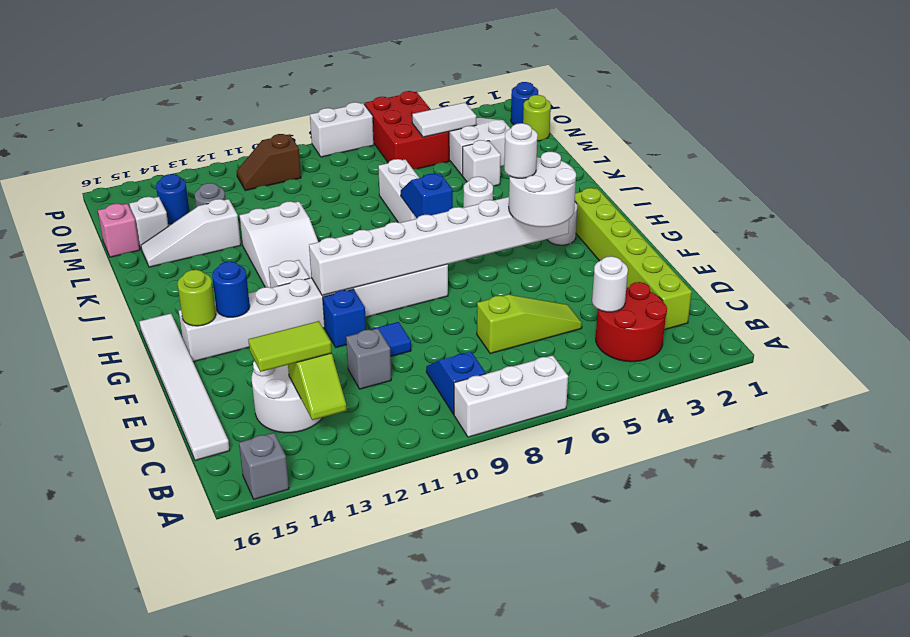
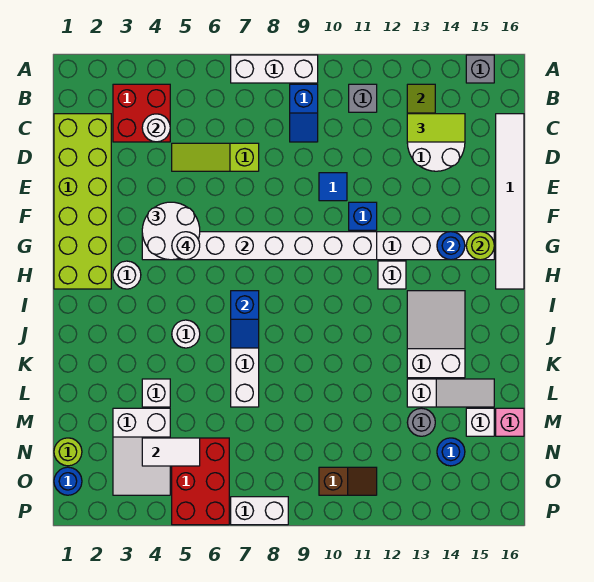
red round brick B3:C4 level 1 -> red brick B3:C4 level 1
lime brick C2:H2 level 1 -> lime brick C1:H2 level 1
grey brick D11 level 1 -> grey brick B11 level 1
white slope I11:K12 level 1 top K -> white slope I13:K14 level 1 top K

